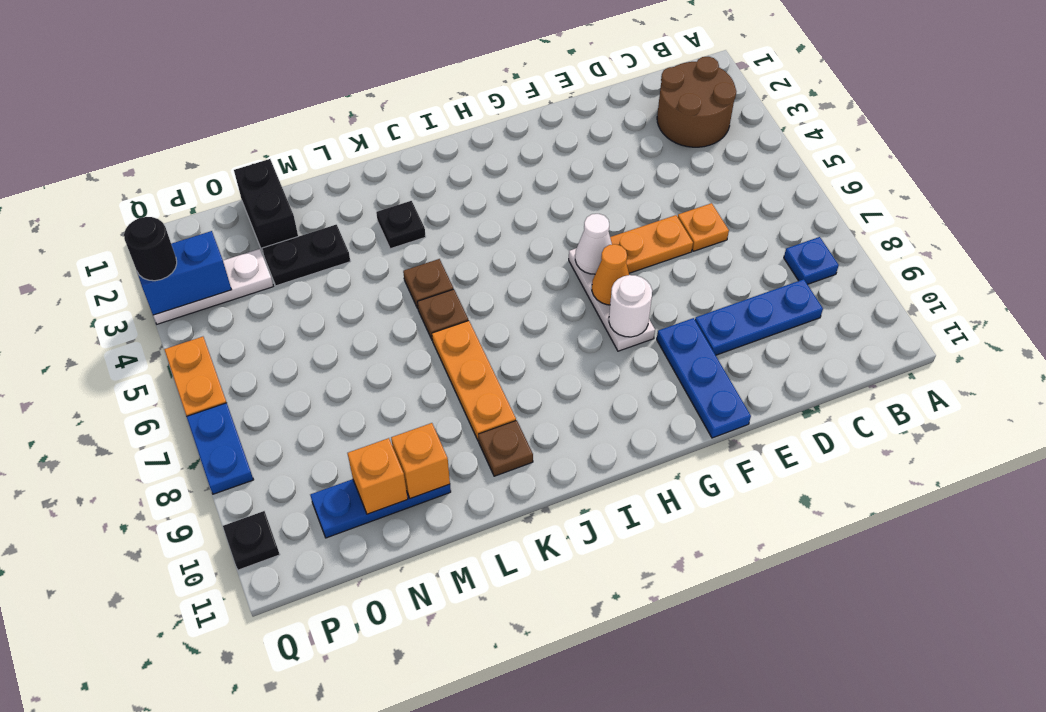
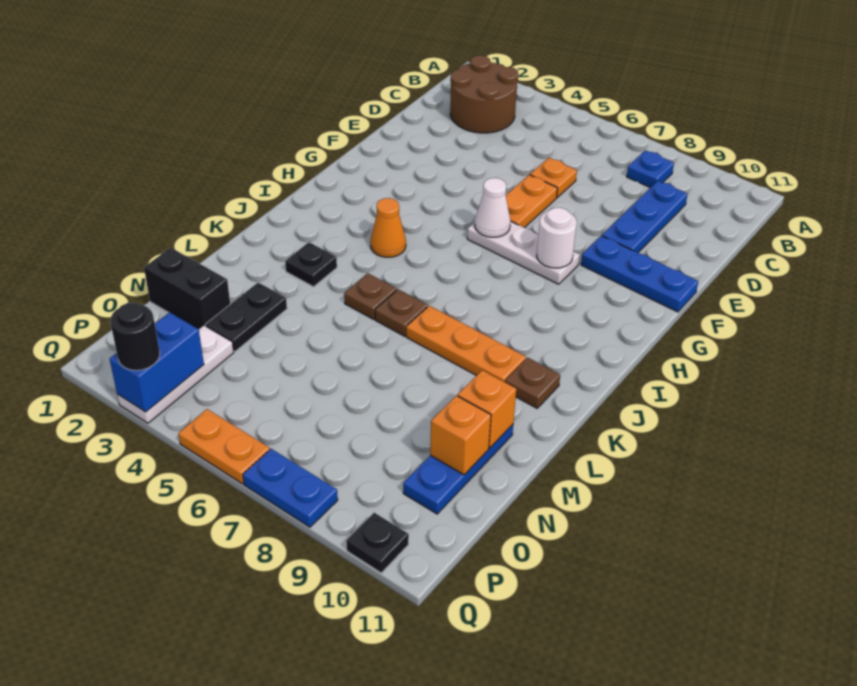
orange cone G7 level 2 -> orange cone I4 level 1

